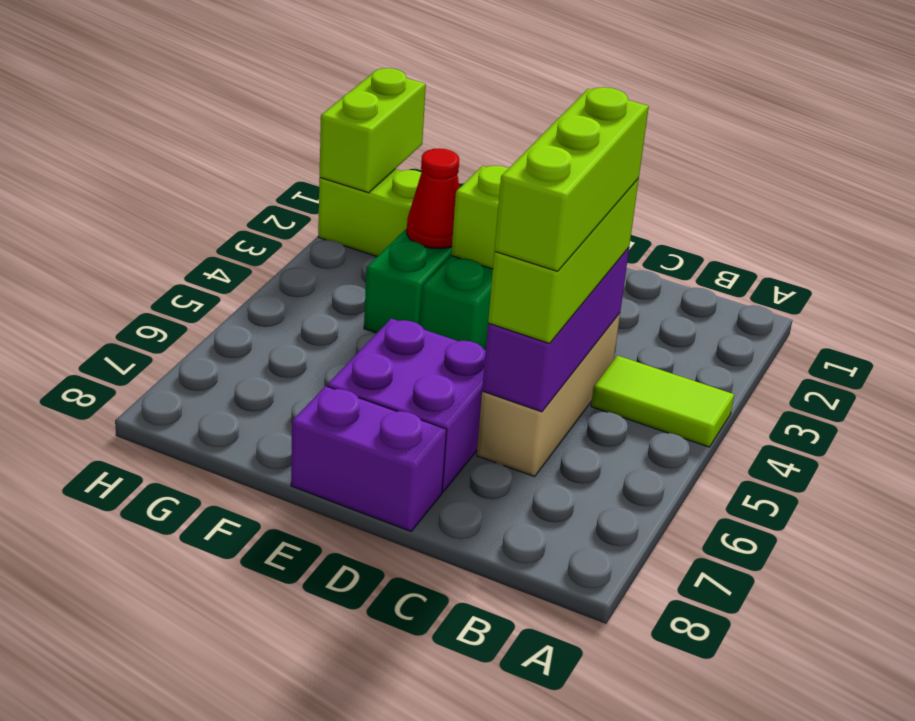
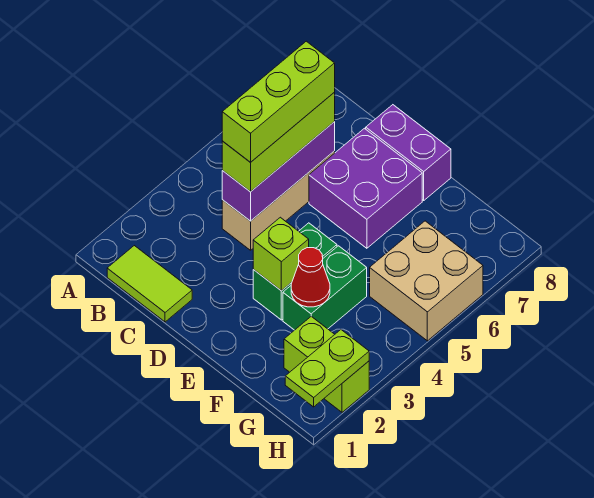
lime tile A4:B4 level 1 -> lime tile B1:C1 level 1
none -> tan brick G5:H6 level 1
lime brick H1:H2 level 2 -> lime plate H1:H2 level 2

